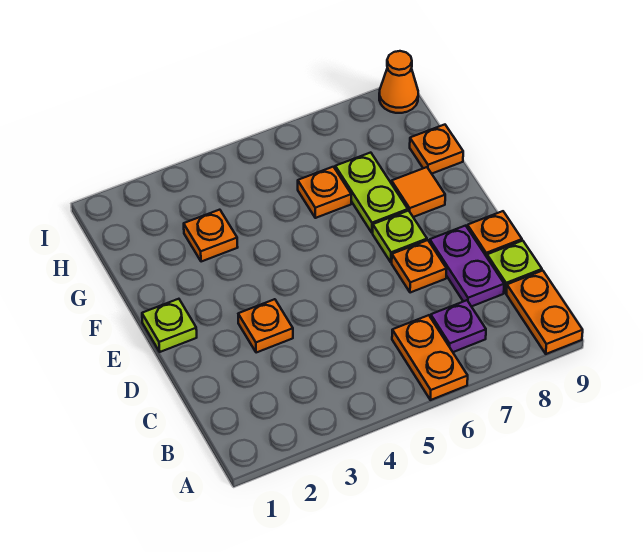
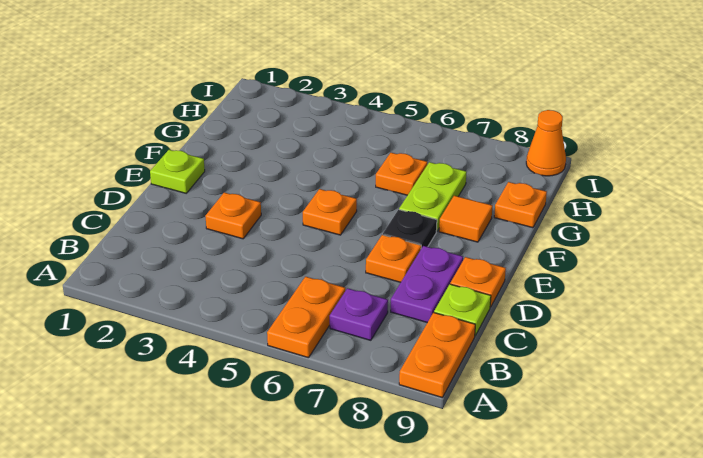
lime plate E7 level 1 -> black plate E7 level 1
orange plate G3 level 1 -> orange plate E5 level 1

